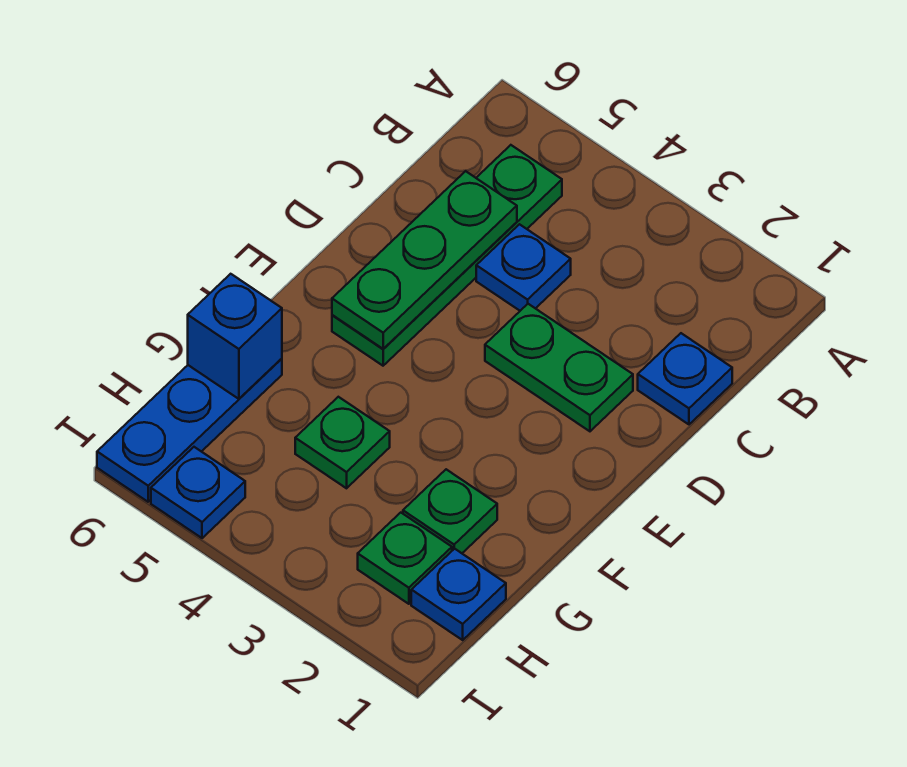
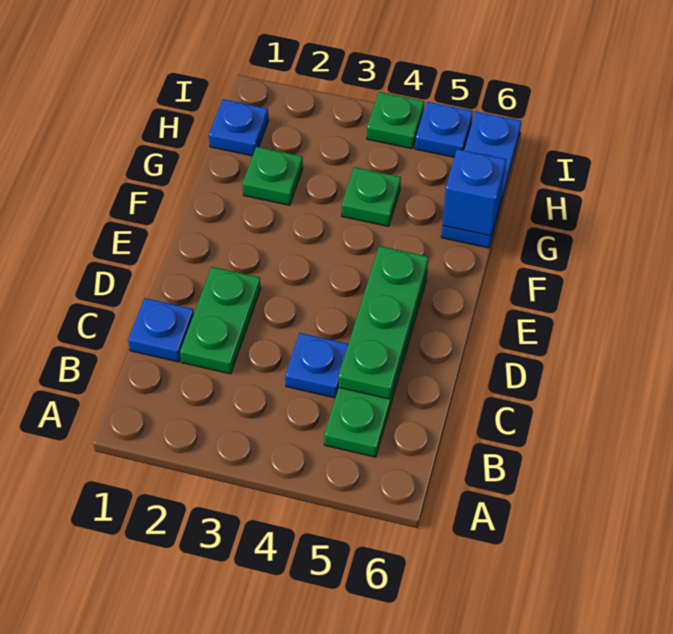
green plate D2:D3 level 1 -> green plate C2:D2 level 1
green plate H2 level 1 -> green plate I4 level 1

